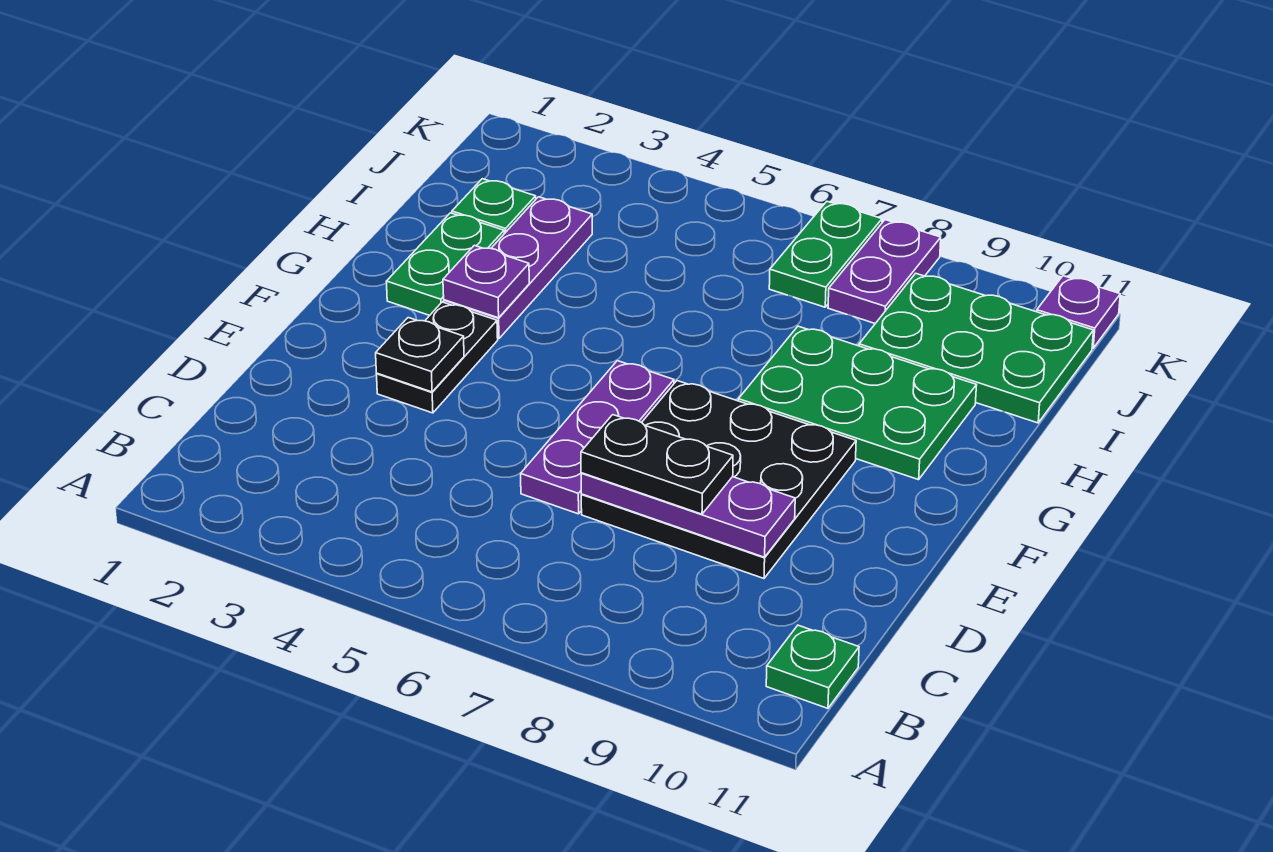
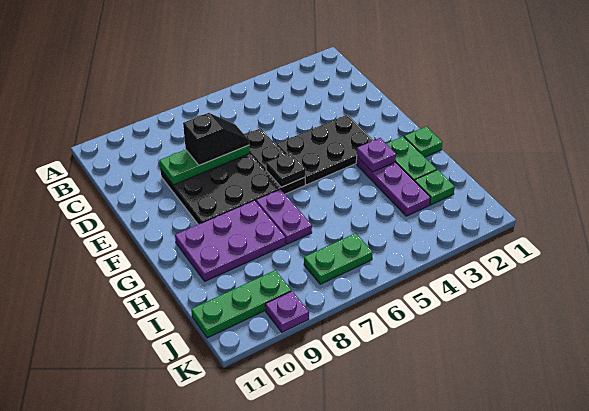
green plate B11 level 1 -> green plate G1 level 1
purple plate D6:F6 level 1 -> black plate D6:F6 level 1
purple plate D7:D9 level 2 -> green plate D7:D9 level 2
black plate D7:D8 level 3 -> black slope D7:D8 level 3 top 8
black plate E3:F3 level 1 -> black plate E3:F5 level 1
black plate E3 level 2 -> black plate F6 level 2
green plate G8:H10 level 1 -> purple plate G8:H10 level 1
green plate I9:J11 level 1 -> green plate J9:J11 level 1
green plate J7:K7 level 1 -> green plate J6:J7 level 1
purple plate J8:K8 level 1 -> purple plate G7:H7 level 1
purple plate K11 level 1 -> purple plate K9 level 1

